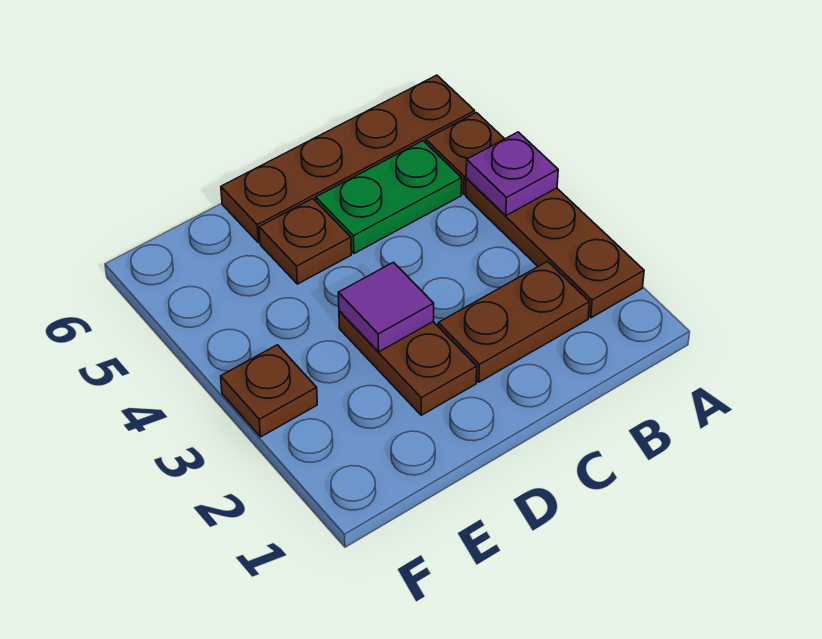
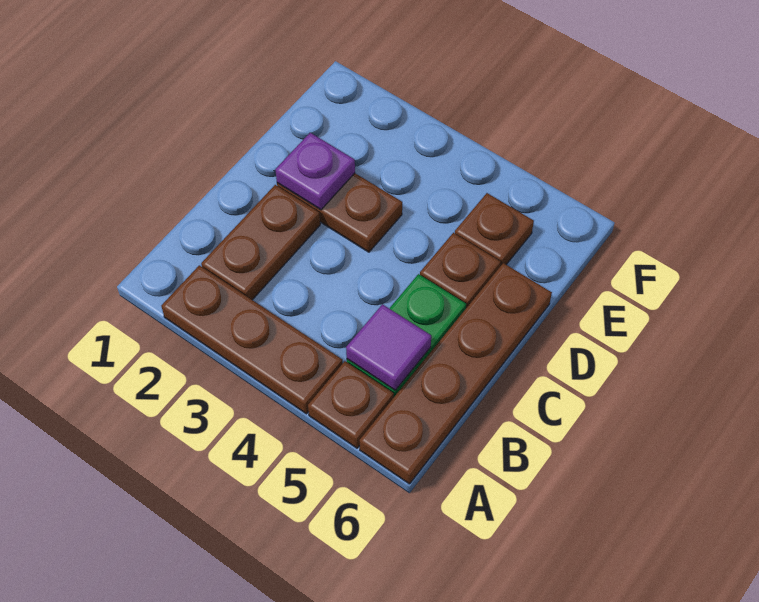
purple plate A4 level 2 -> purple plate D2 level 2
purple tile D3 level 2 -> purple tile B5 level 2
brown plate F3 level 1 -> brown plate E5 level 1

